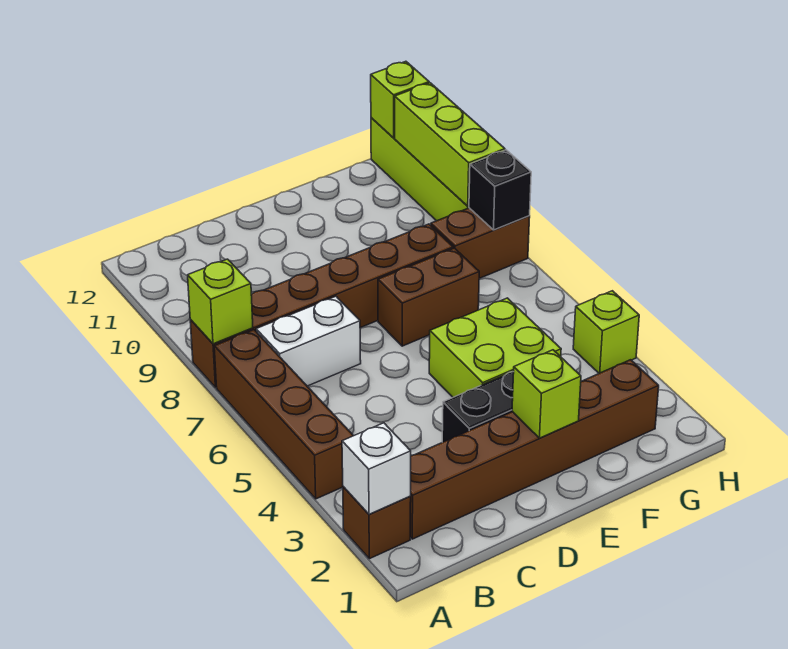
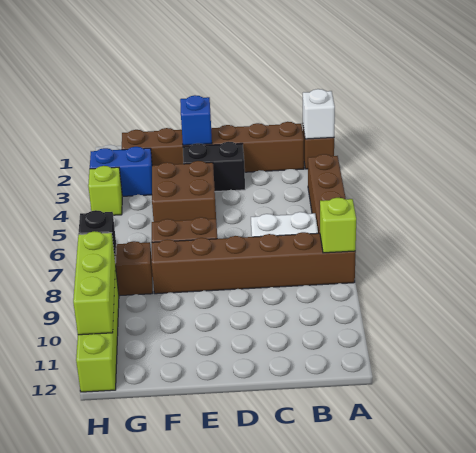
lime brick E2 level 2 -> blue brick E2 level 2
lime brick E4:F5 level 1 -> brown brick E4:F5 level 1
none -> blue brick G3:H3 level 1
lime brick H12 level 2 -> none

